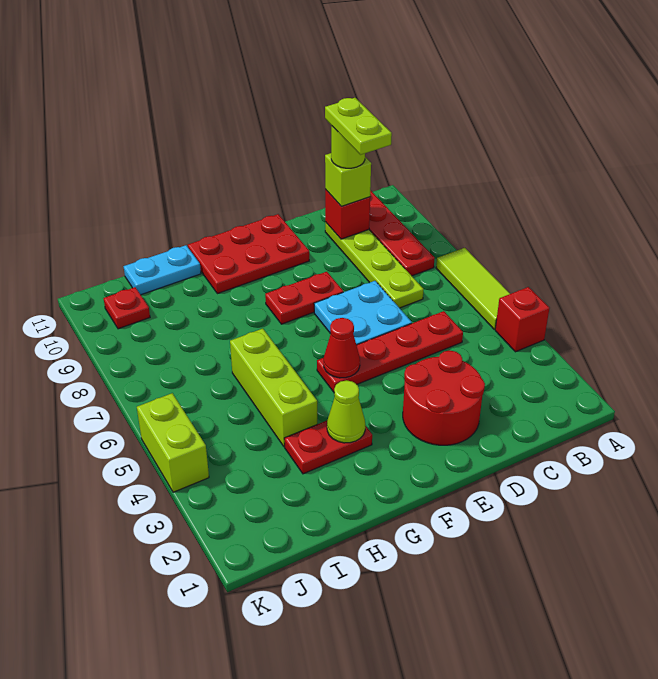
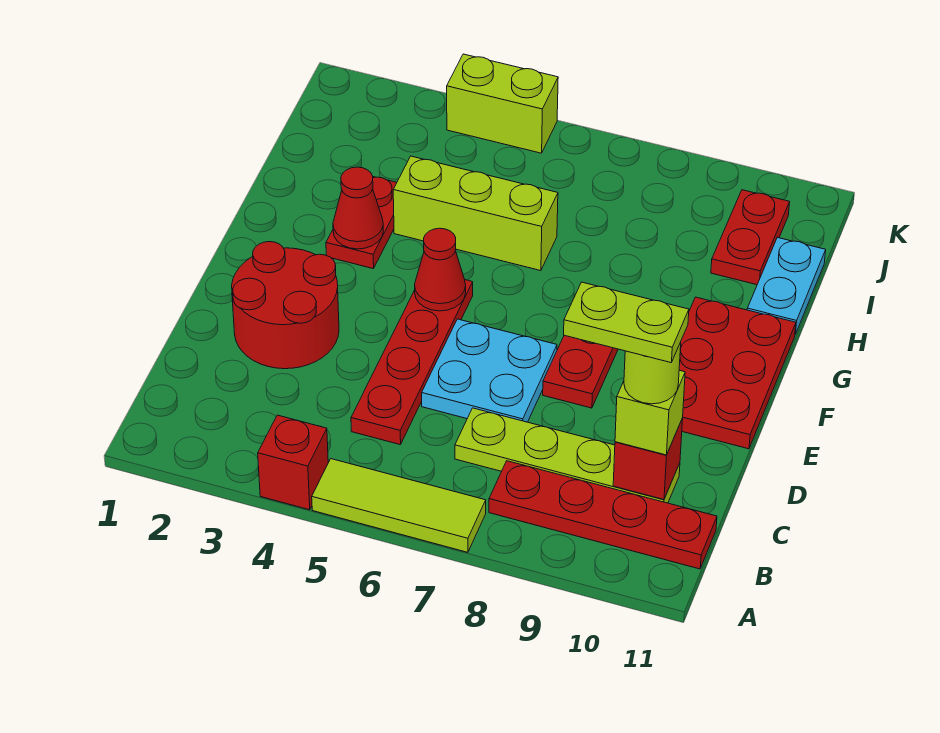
lime cone G3 level 2 -> red cone G3 level 2
red plate J10 level 1 -> red plate I10:J10 level 1

